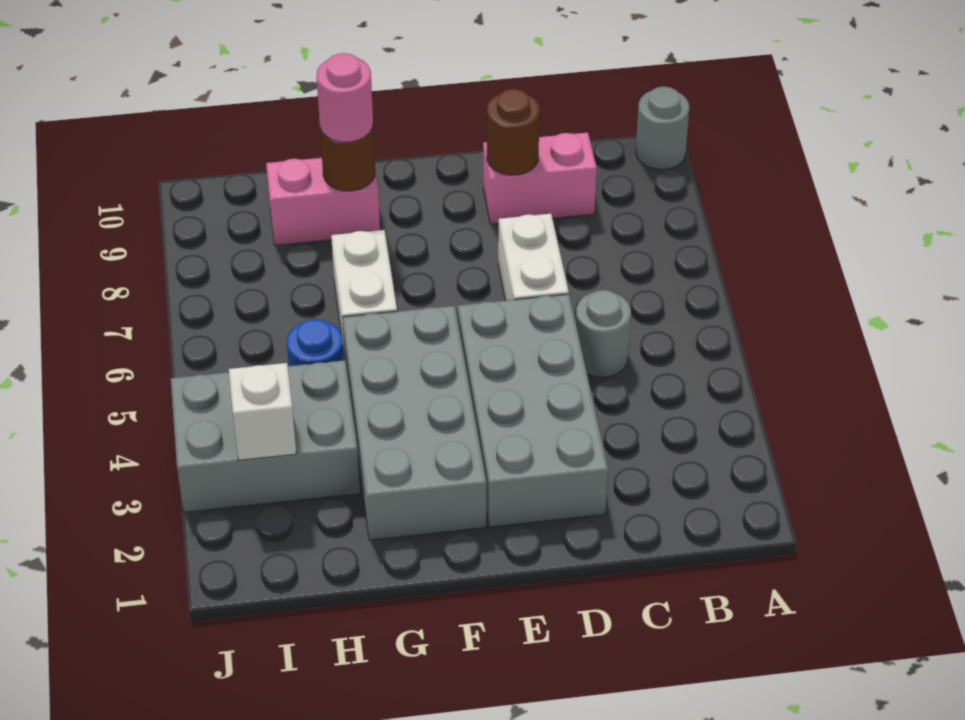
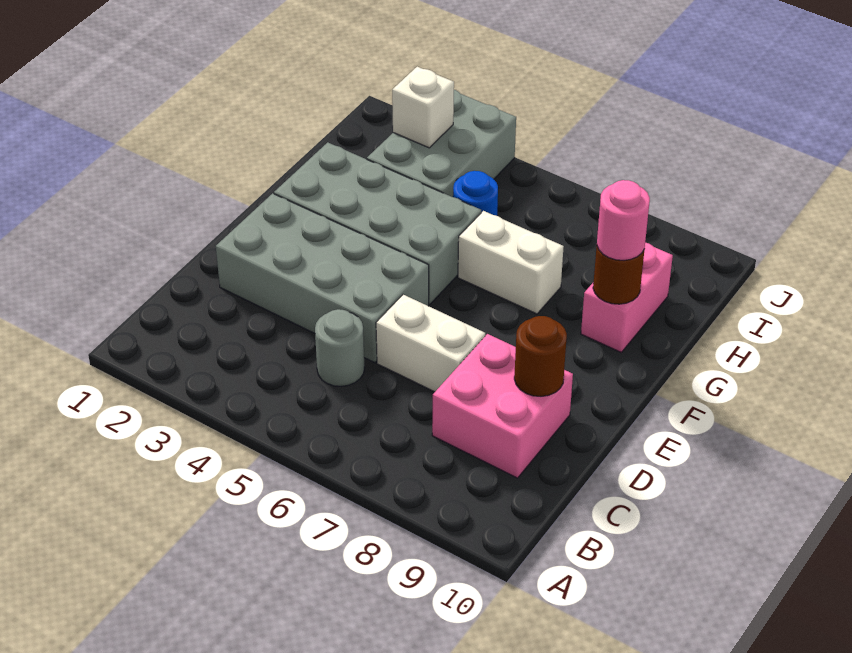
grey round brick A10 level 1 -> none
pink brick C9:D9 level 1 -> pink brick C8:D9 level 1

